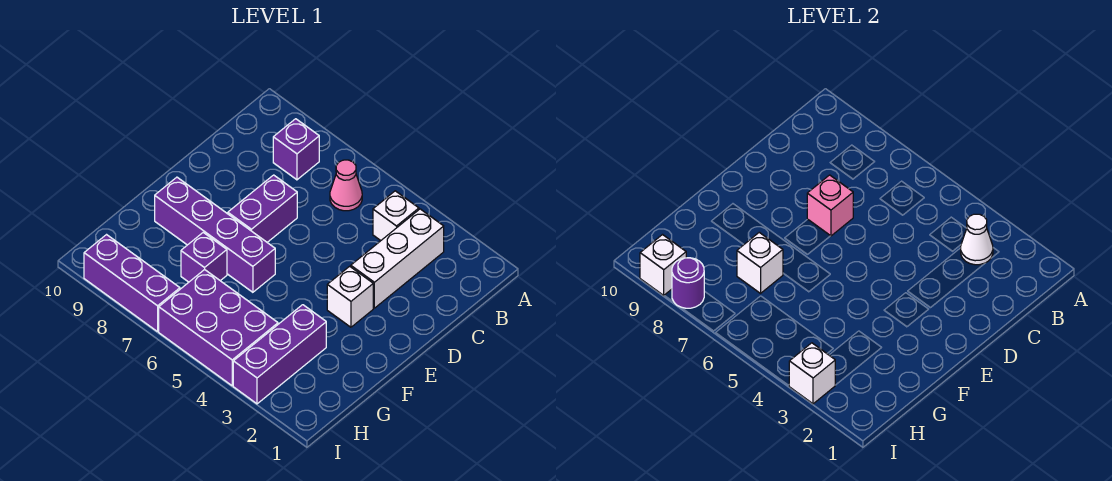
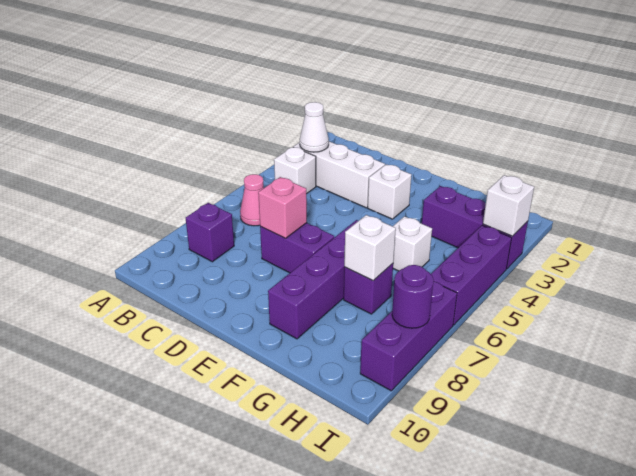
purple brick H4:I6 level 1 -> purple brick I4:I6 level 1
white brick I9 level 2 -> white brick G5 level 1

